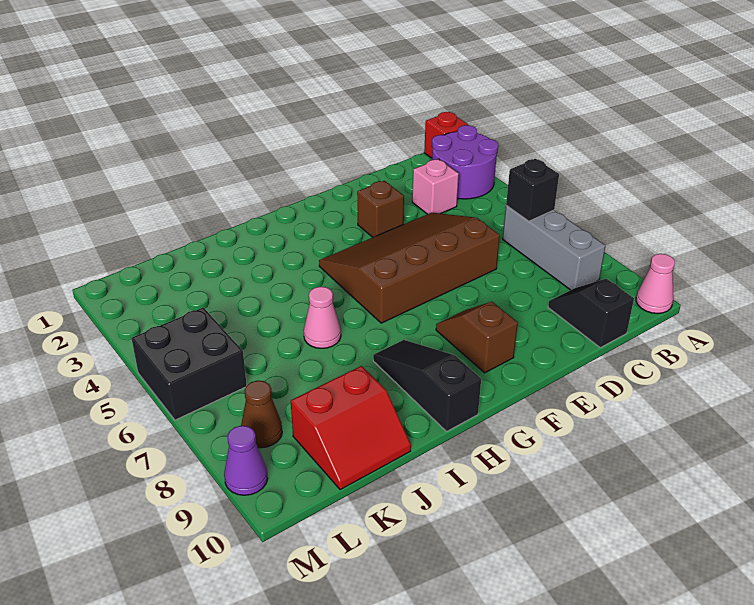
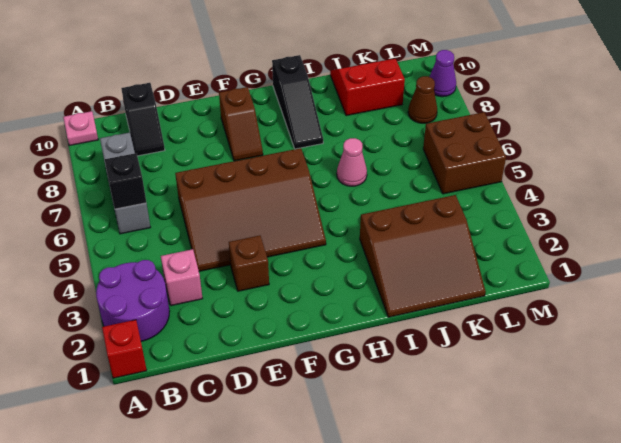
pink cone A10 level 1 -> pink plate A10 level 1
none -> brown slope I1:K3 level 1 top 3
black brick L5:M6 level 1 -> brown brick L5:M6 level 1

